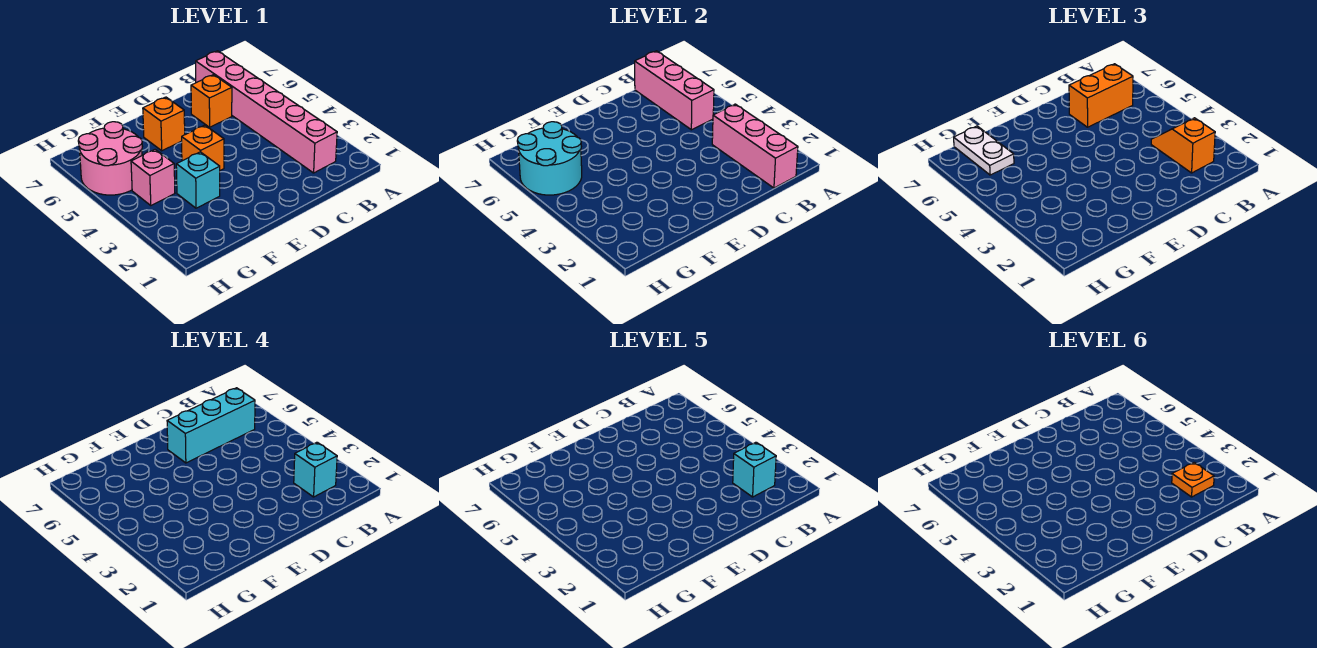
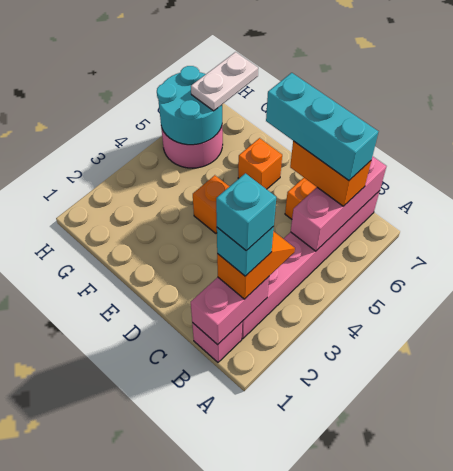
pink brick B1:B3 level 2 -> pink brick B1:B2 level 2
orange plate B2 level 6 -> none
cyan brick F3 level 1 -> none
pink brick G4 level 1 -> pink brick B1 level 1

